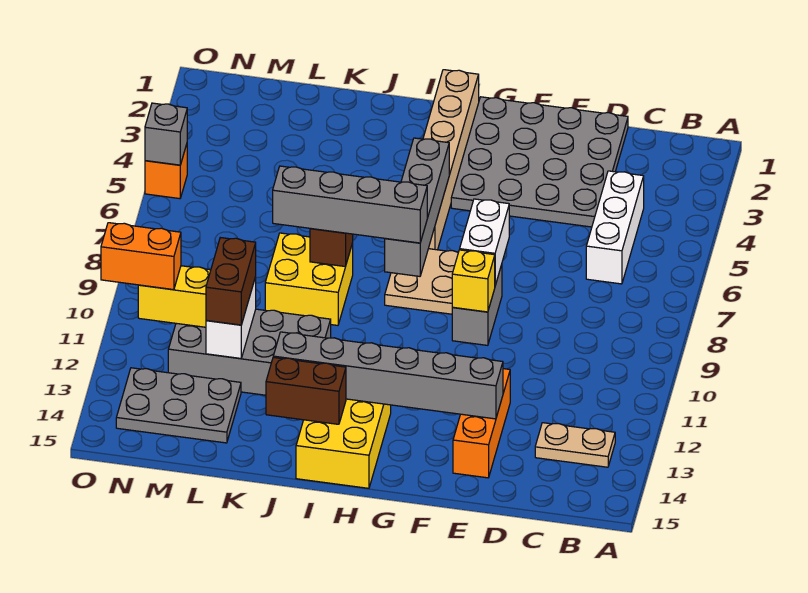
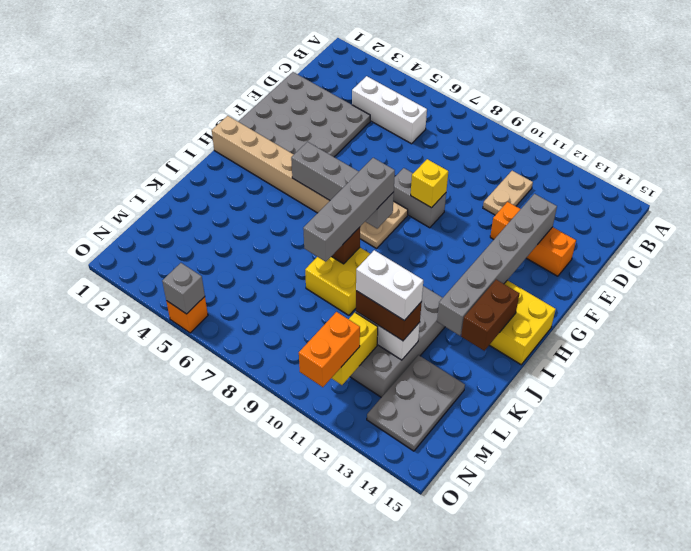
tan plate B13:C13 level 1 -> tan plate C11:D11 level 1
white brick F7:F8 level 2 -> white brick L11:L12 level 4

